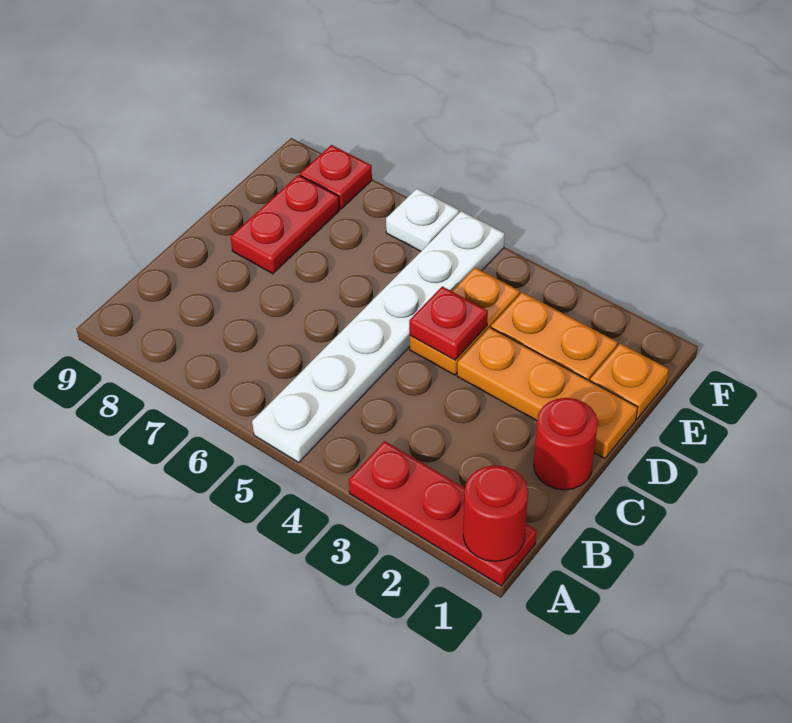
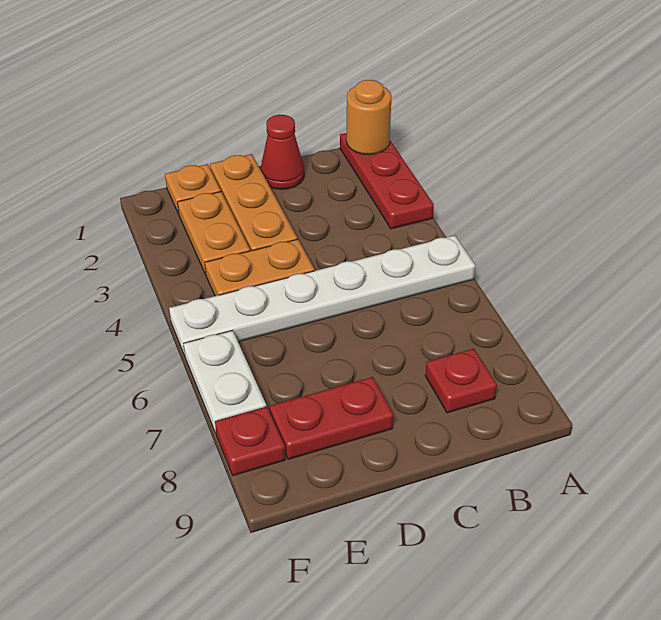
red round brick A1 level 2 -> orange round brick A1 level 2
red round brick C1 level 1 -> red cone C1 level 1
red plate D4 level 2 -> red plate B8 level 1
white plate F6 level 1 -> white plate F6:F7 level 1

